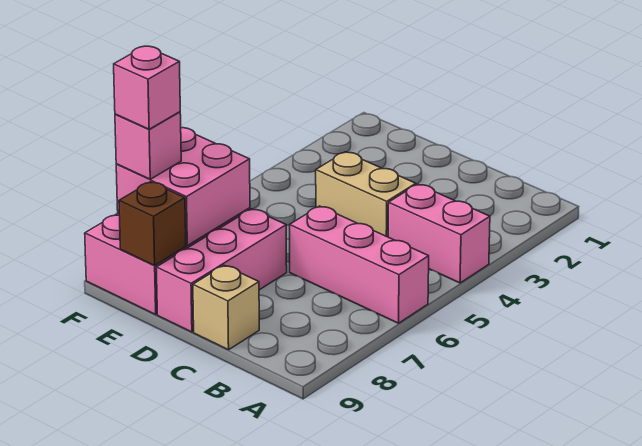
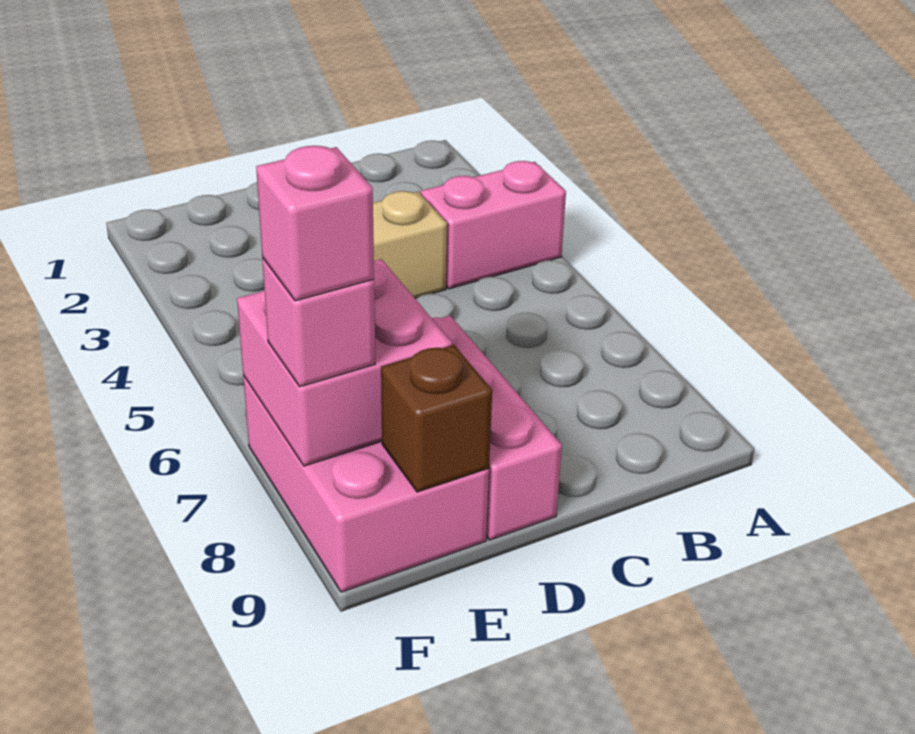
pink brick A6:C6 level 1 -> none
tan brick C9 level 1 -> none

